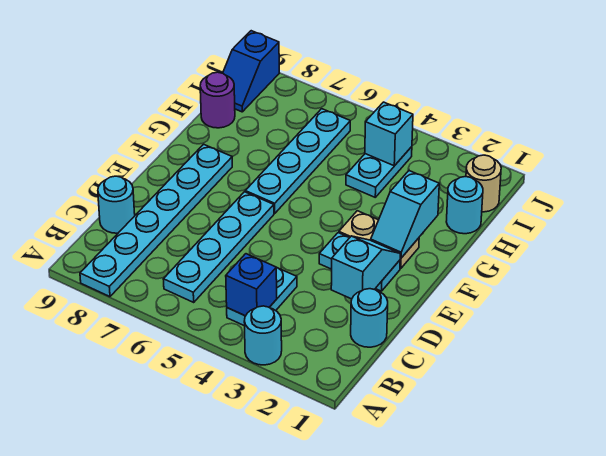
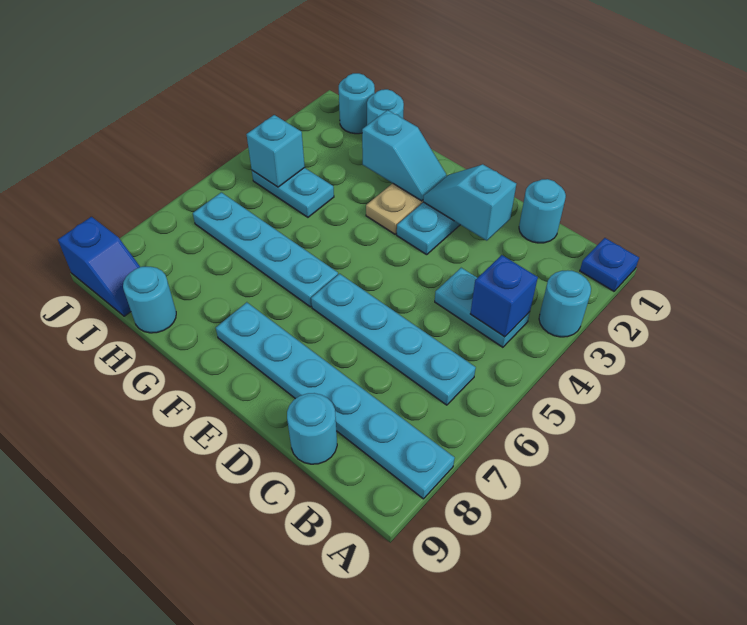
none -> blue plate A1 level 1
purple round brick H9 level 1 -> cyan round brick H9 level 1
tan round brick I1 level 1 -> cyan round brick I1 level 1

